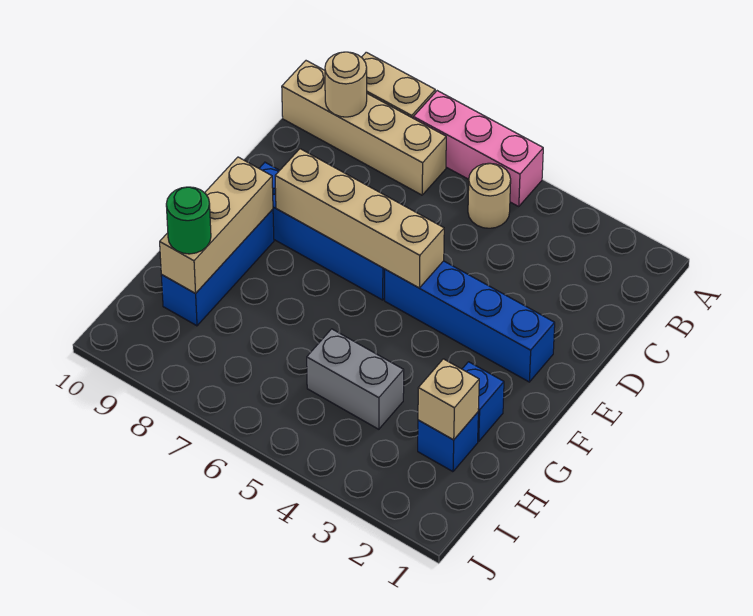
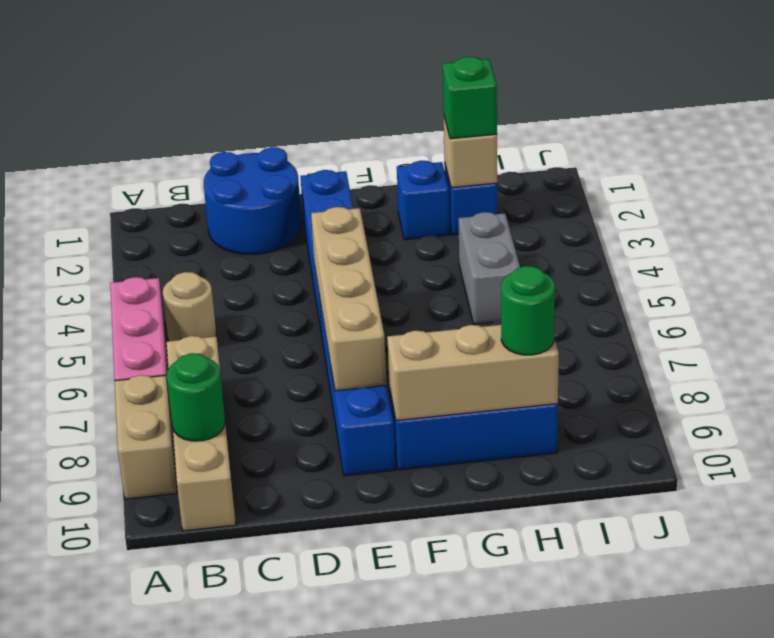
tan round brick B9 level 2 -> green round brick B9 level 2
none -> blue round brick C1:D2 level 1
none -> green brick H2 level 3

